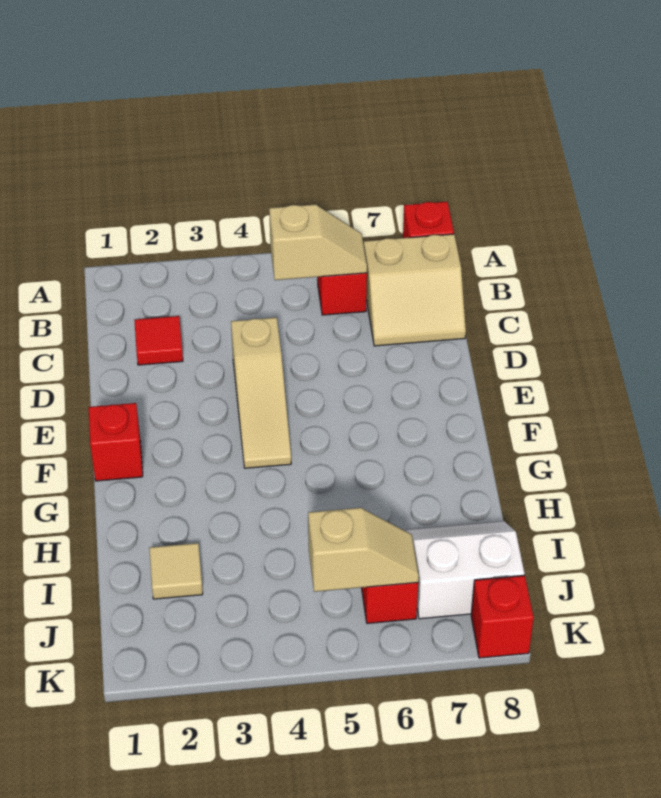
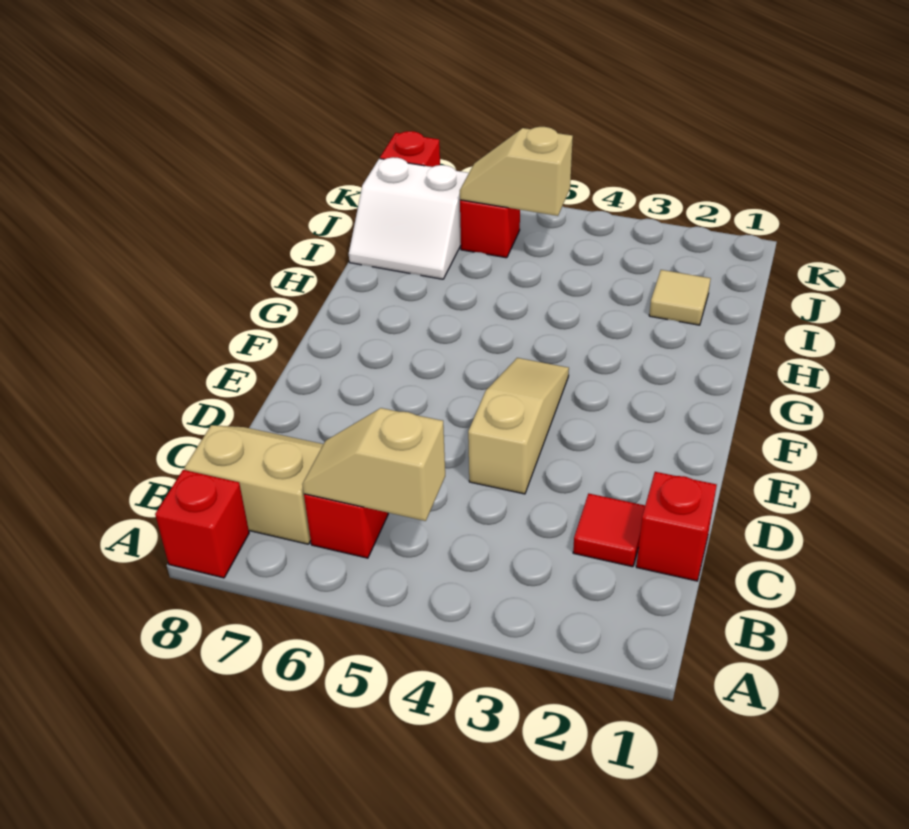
red brick F1 level 1 -> red brick C1 level 1

